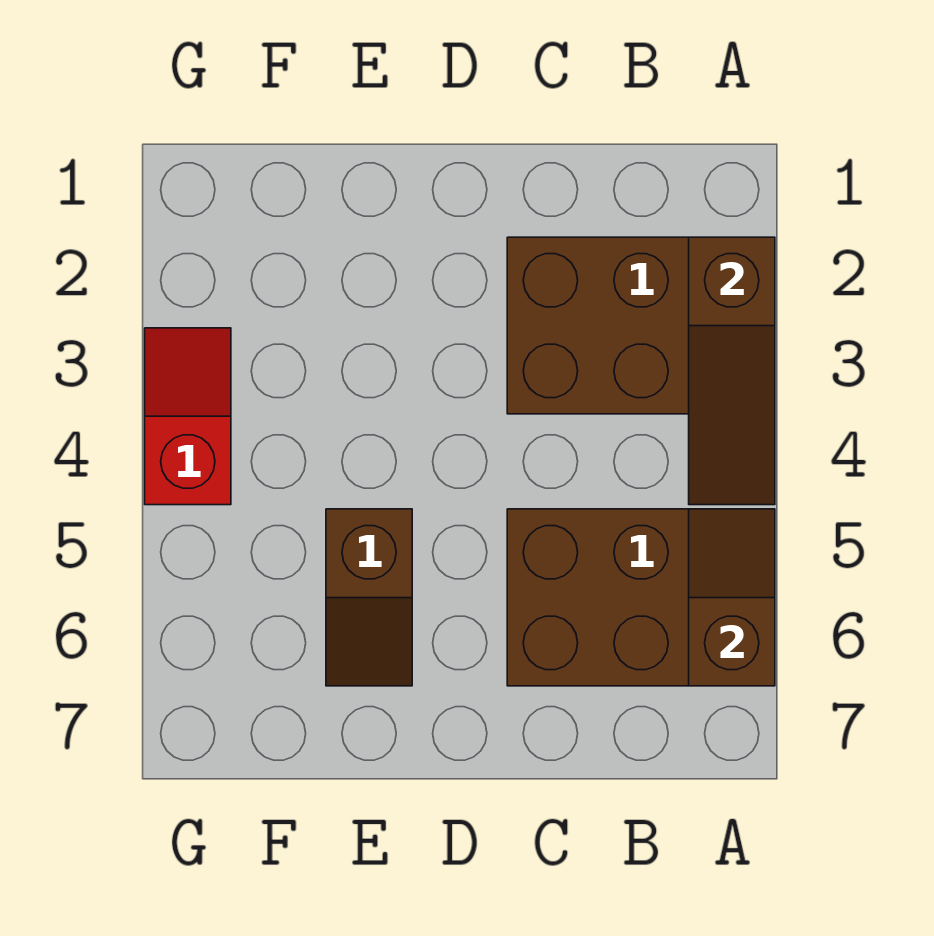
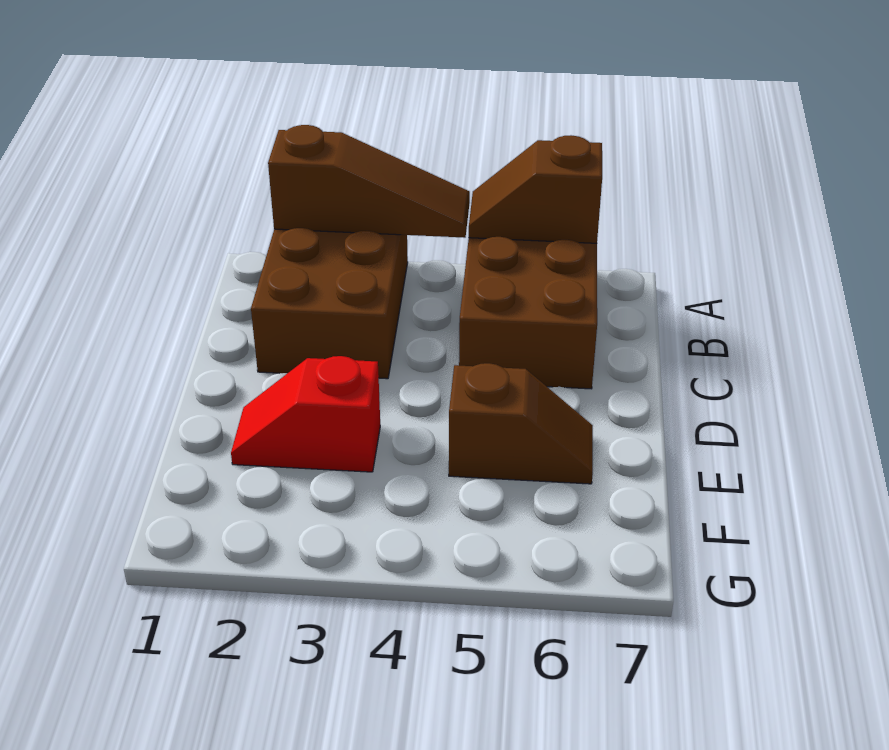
red slope G3:G4 level 1 top 4 -> red slope E2:E3 level 1 top 3

